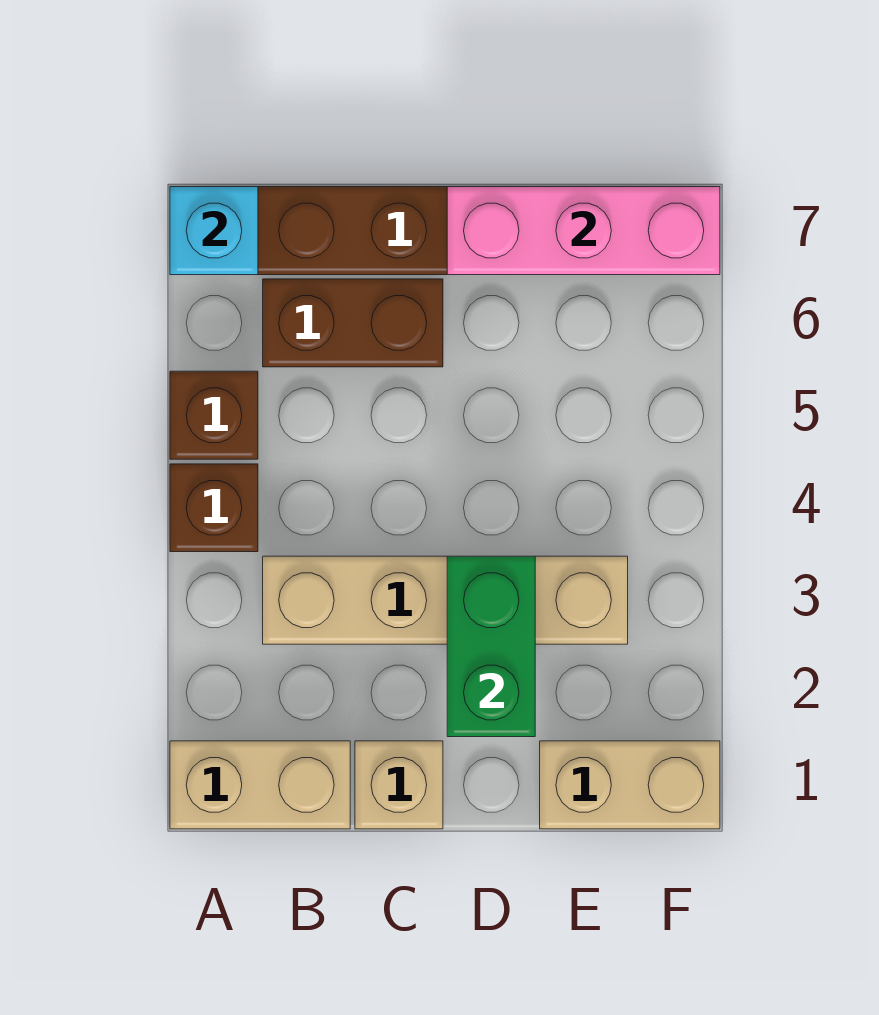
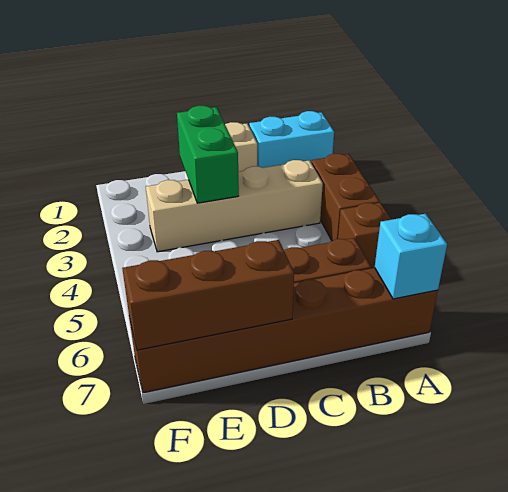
tan brick A1:B1 level 1 -> cyan brick A1:B1 level 1
brown brick A4 level 1 -> brown brick A3:A4 level 1
pink brick D7:F7 level 2 -> brown brick D7:F7 level 2
tan brick E1:F1 level 1 -> none

